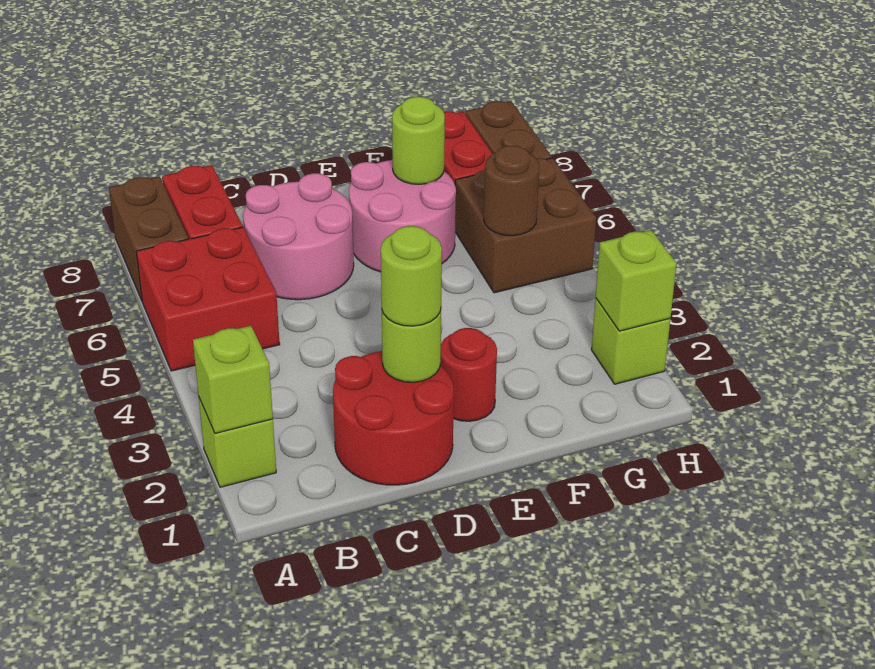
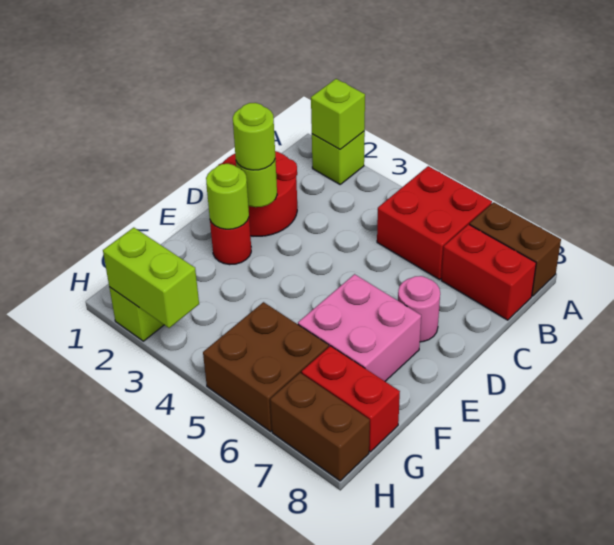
pink round brick C6:D7 level 1 -> pink round brick D7 level 1
pink round brick E6:F7 level 1 -> pink brick E6:F7 level 1
lime round brick F7 level 2 -> lime round brick E2 level 2
brown round brick G5 level 2 -> none
lime brick H2 level 2 -> lime brick H2:H3 level 2

